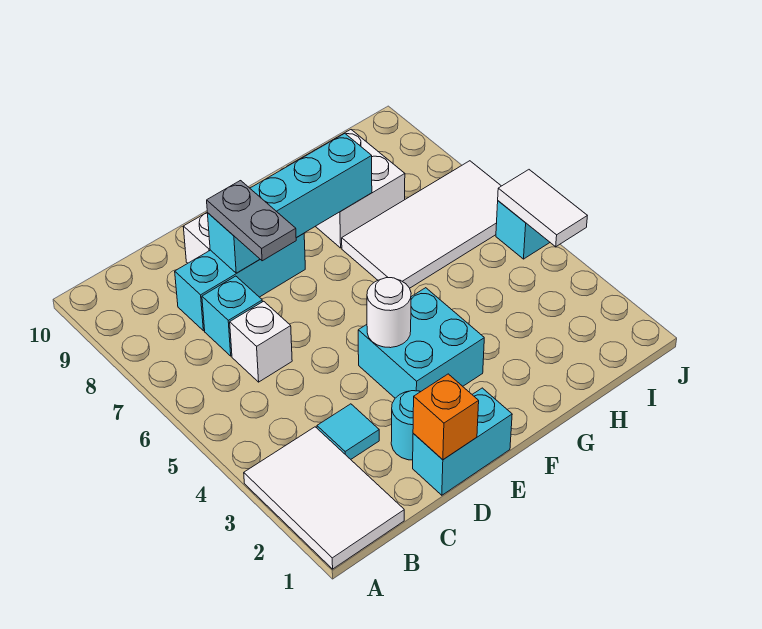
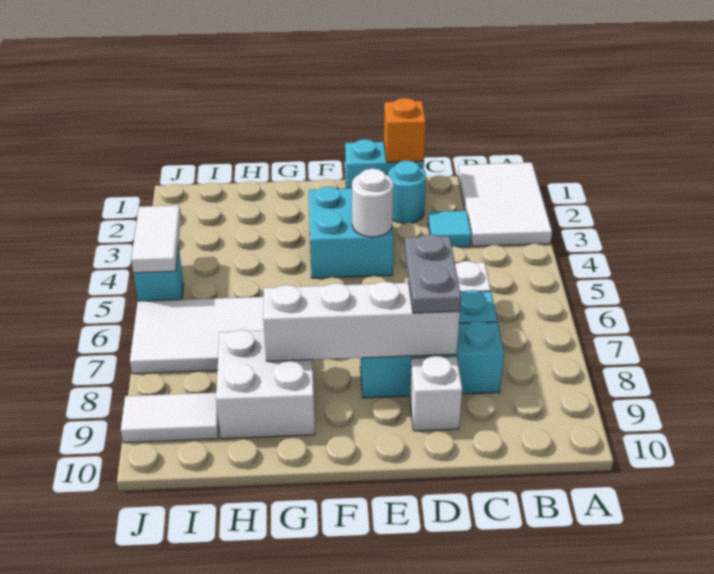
cyan brick D8:G8 level 2 -> white brick D8:G8 level 2
none -> white tile I9:J9 level 1

